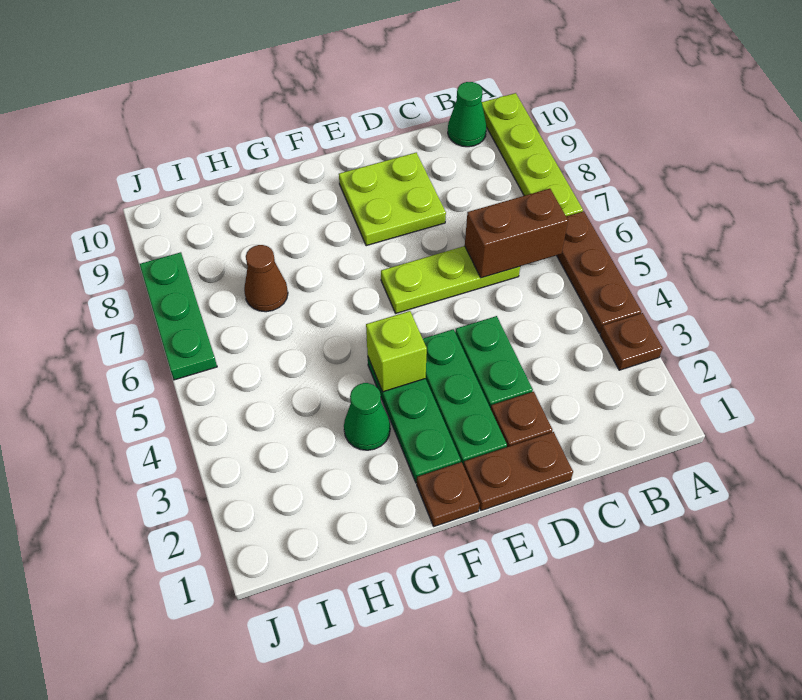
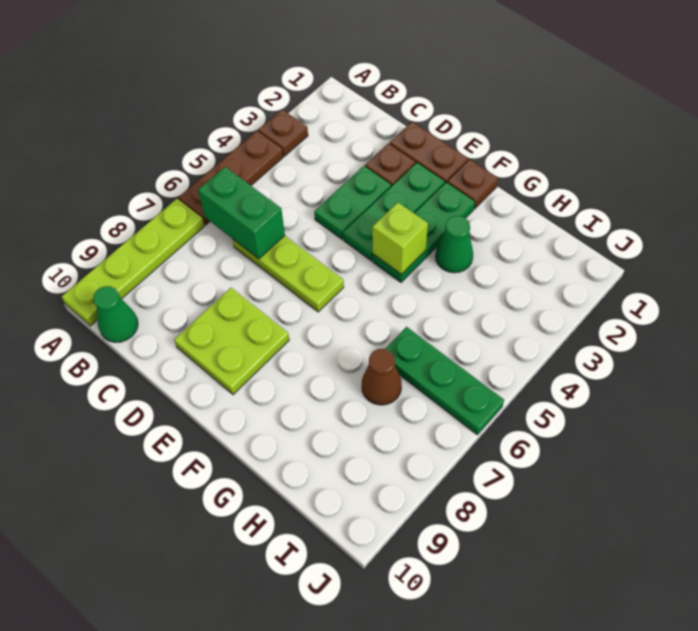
brown brick B6:C6 level 2 -> green brick B6:C6 level 2
green plate J6:J8 level 1 -> green plate H6:J6 level 1

